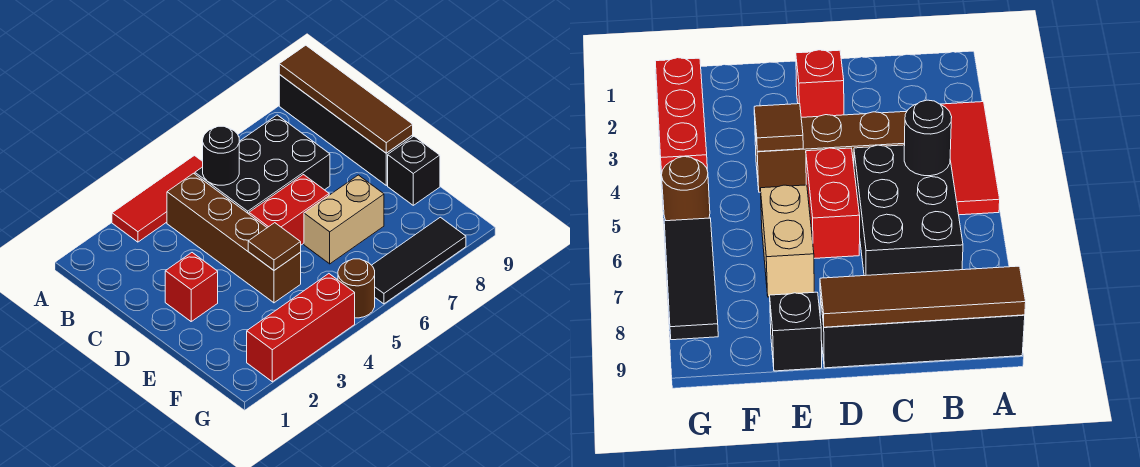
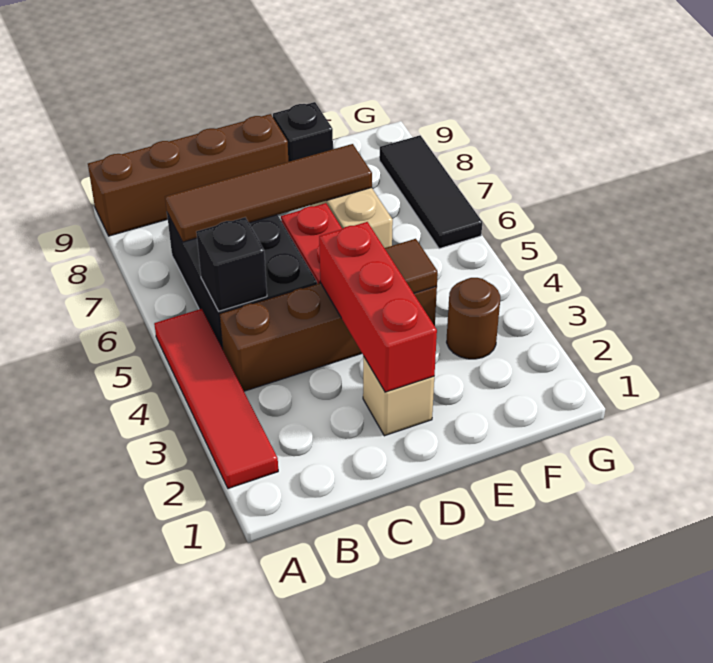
red tile A3:A5 level 1 -> red tile A2:A5 level 1
black brick A9:D9 level 1 -> brown brick A9:D9 level 1
brown tile A9:D9 level 2 -> brown tile B7:E7 level 2
black round brick B5 level 2 -> black brick B5 level 2
red brick D2 level 1 -> tan brick D2 level 1
red brick G2:G4 level 1 -> red brick D2:D4 level 2
brown round brick G5 level 1 -> brown round brick F3 level 1

